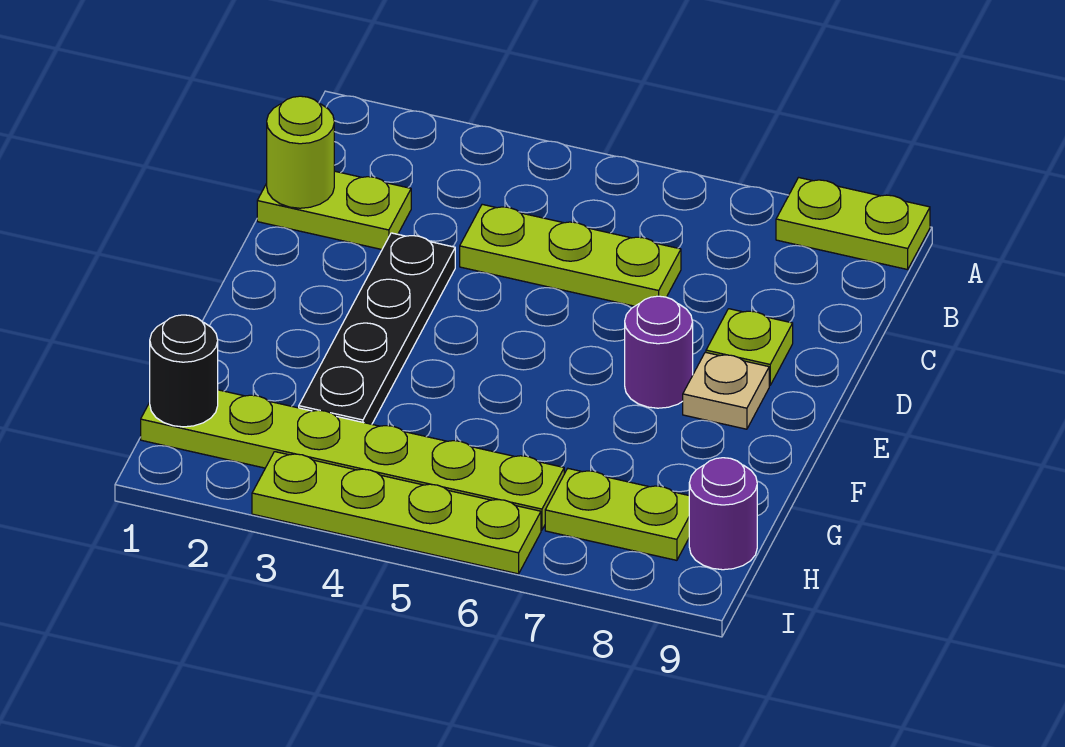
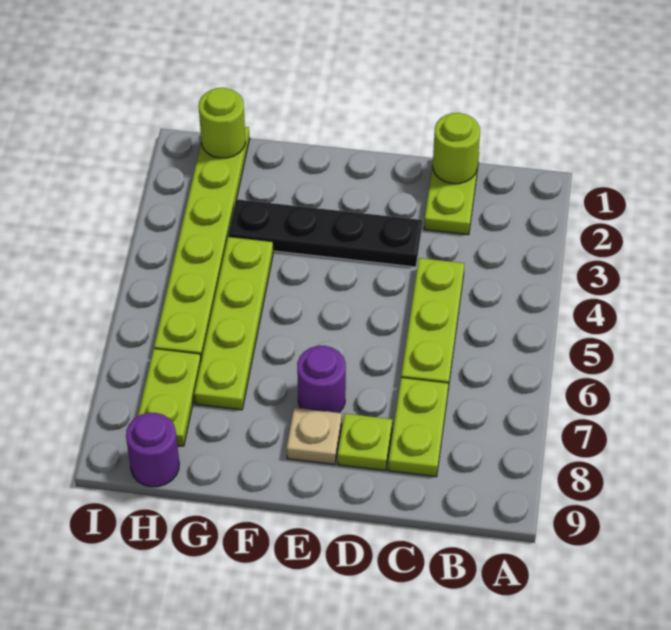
lime plate A8:A9 level 1 -> lime plate C7:C8 level 1
black round brick H1 level 2 -> lime round brick H1 level 2
lime plate I3:I6 level 1 -> lime plate G4:G7 level 1

